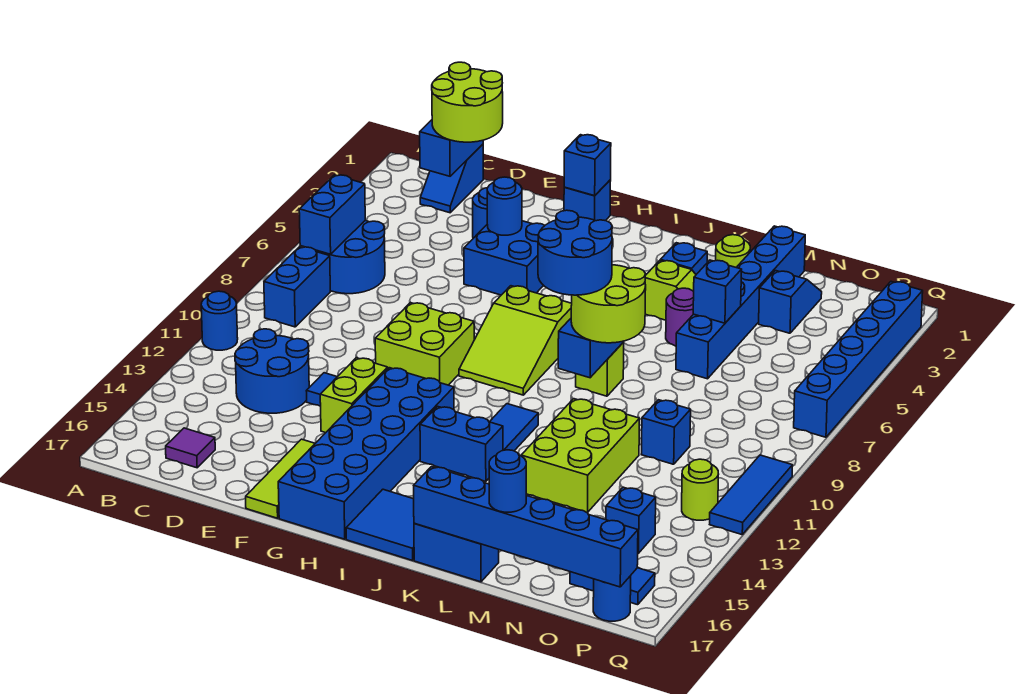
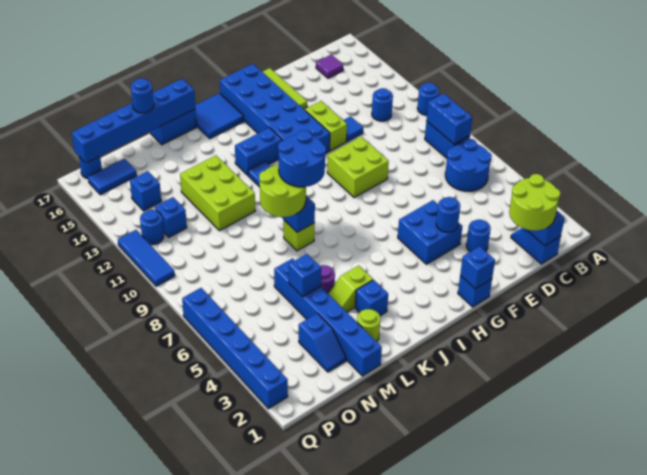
blue brick B6:B7 level 2 -> blue brick B8:B9 level 2
blue round brick C12:D13 level 1 -> blue round brick C12 level 1
lime slope H7:I9 level 1 top 7 -> none
blue brick N10 level 1 -> blue brick O12 level 1
lime round brick P12 level 1 -> blue round brick P12 level 1

